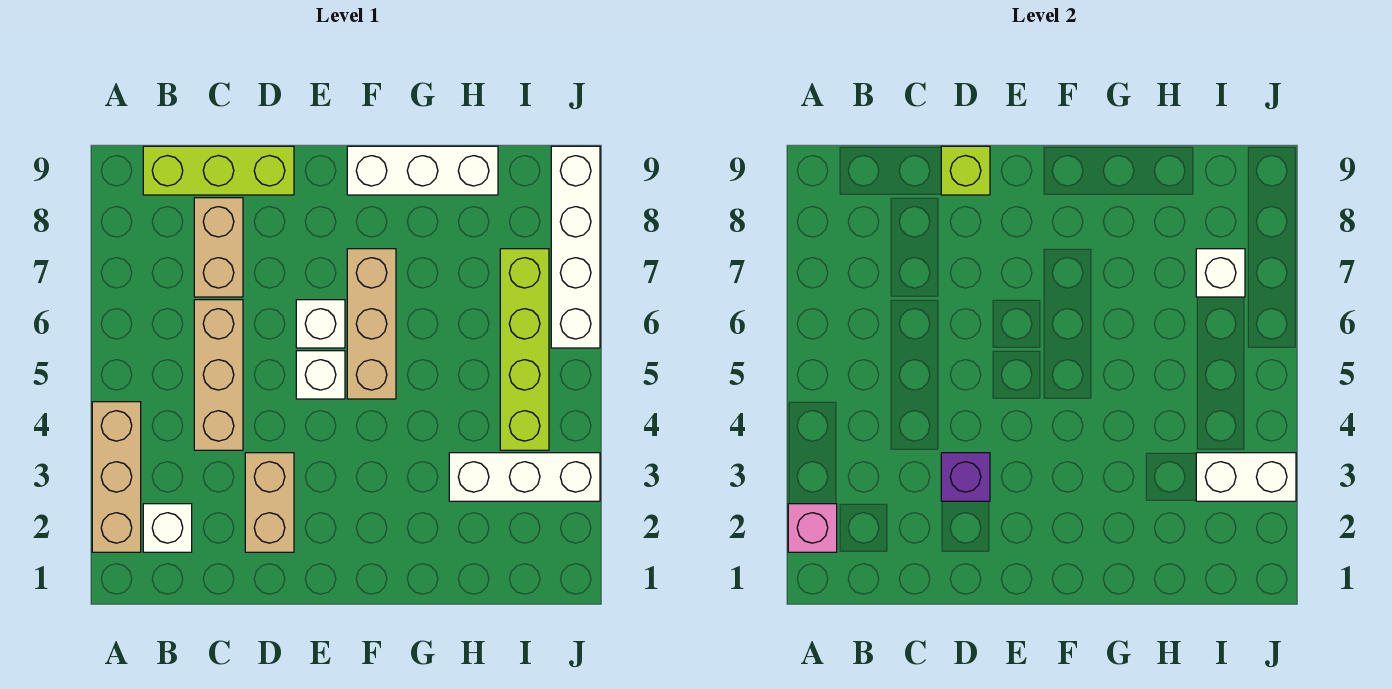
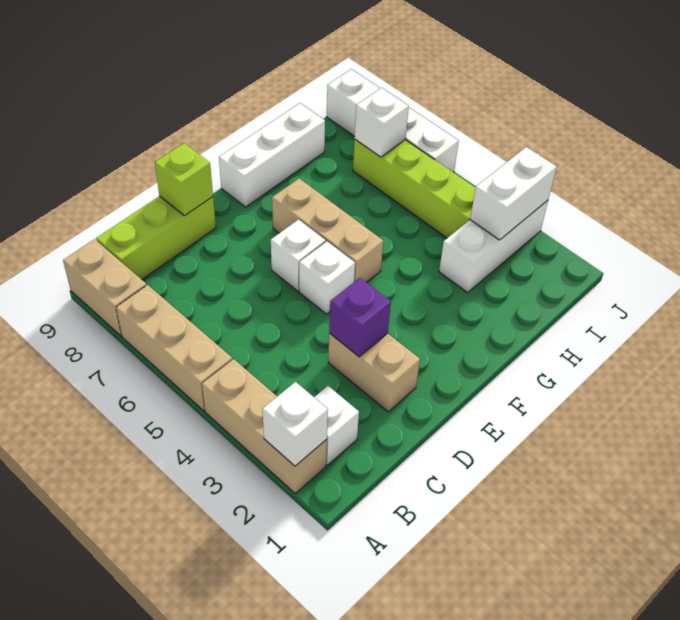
pink brick A2 level 2 -> white brick A2 level 2
tan brick C4:C6 level 1 -> tan brick A5:A7 level 1
tan brick C7:C8 level 1 -> tan brick A8:A9 level 1

